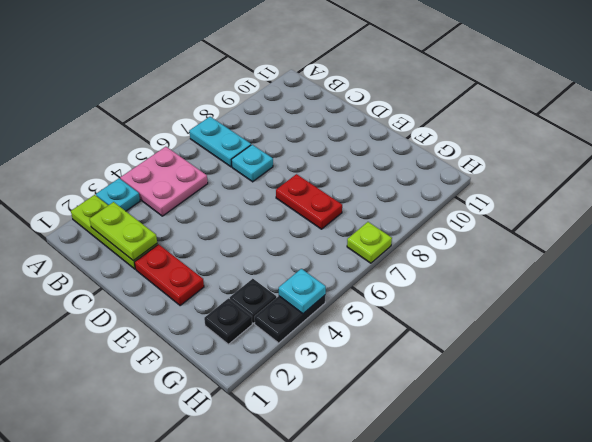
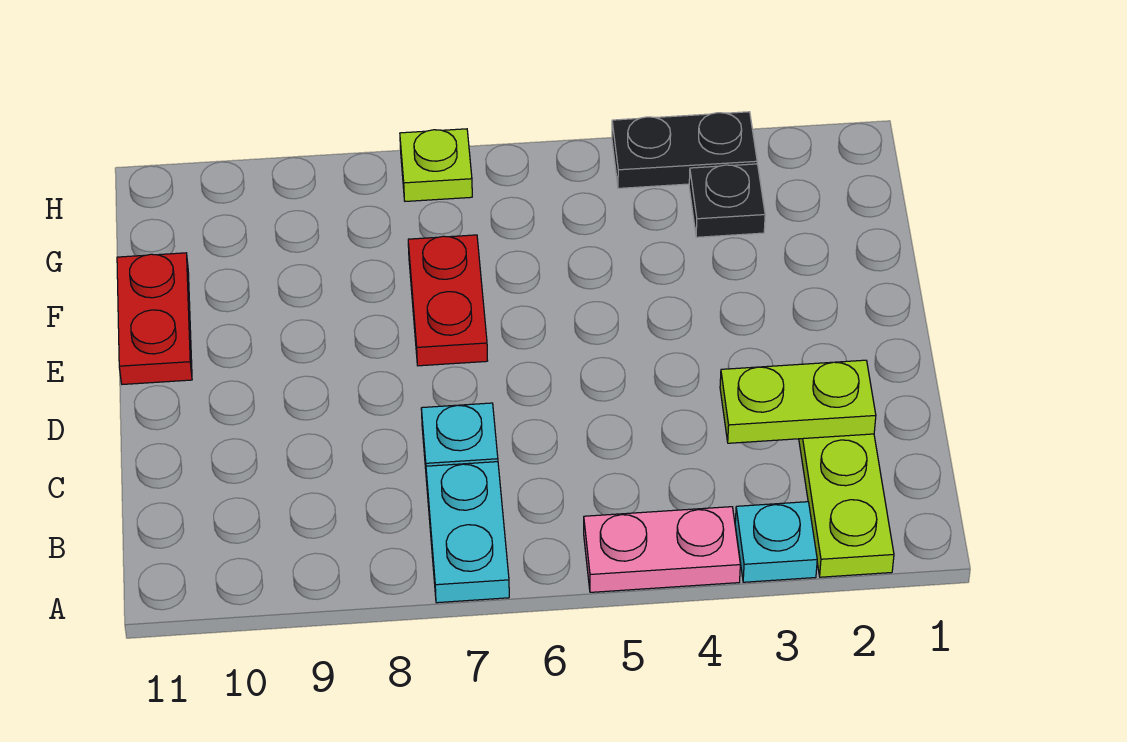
pink plate A4:B5 level 1 -> pink plate A4:A5 level 1
lime plate B2:C2 level 2 -> lime plate C2:C3 level 2
red plate D2:E2 level 1 -> red plate E11:F11 level 1
black plate G2 level 1 -> none
cyan plate H4 level 2 -> none

